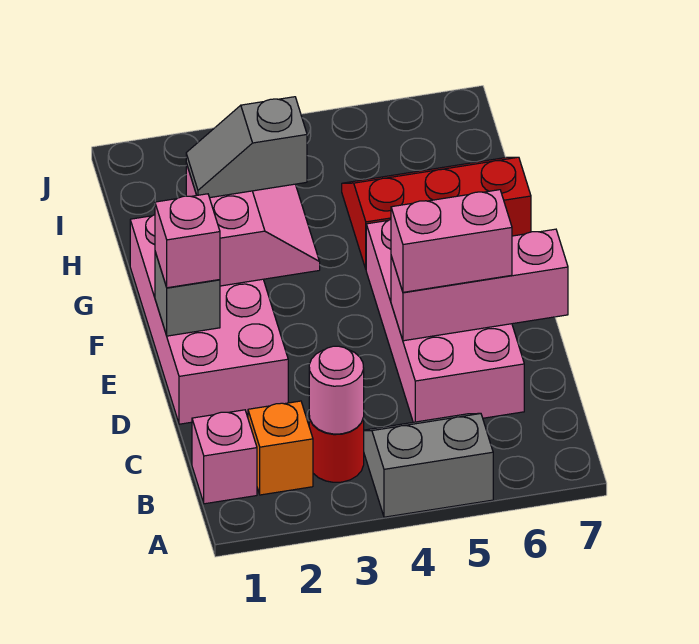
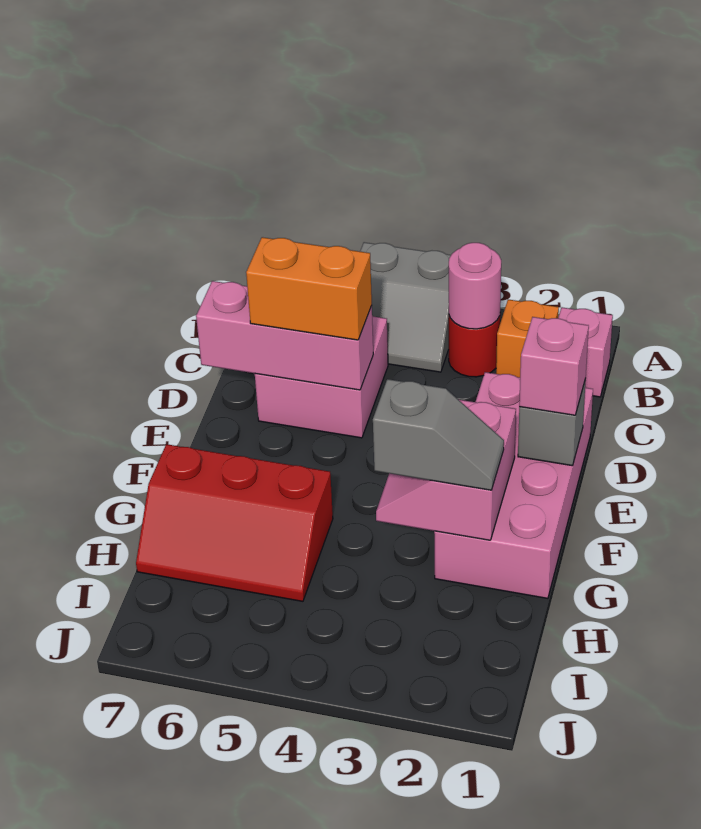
pink brick C5:F6 level 1 -> pink brick C5:D6 level 1
pink brick D5:D6 level 3 -> orange brick D5:D6 level 3

